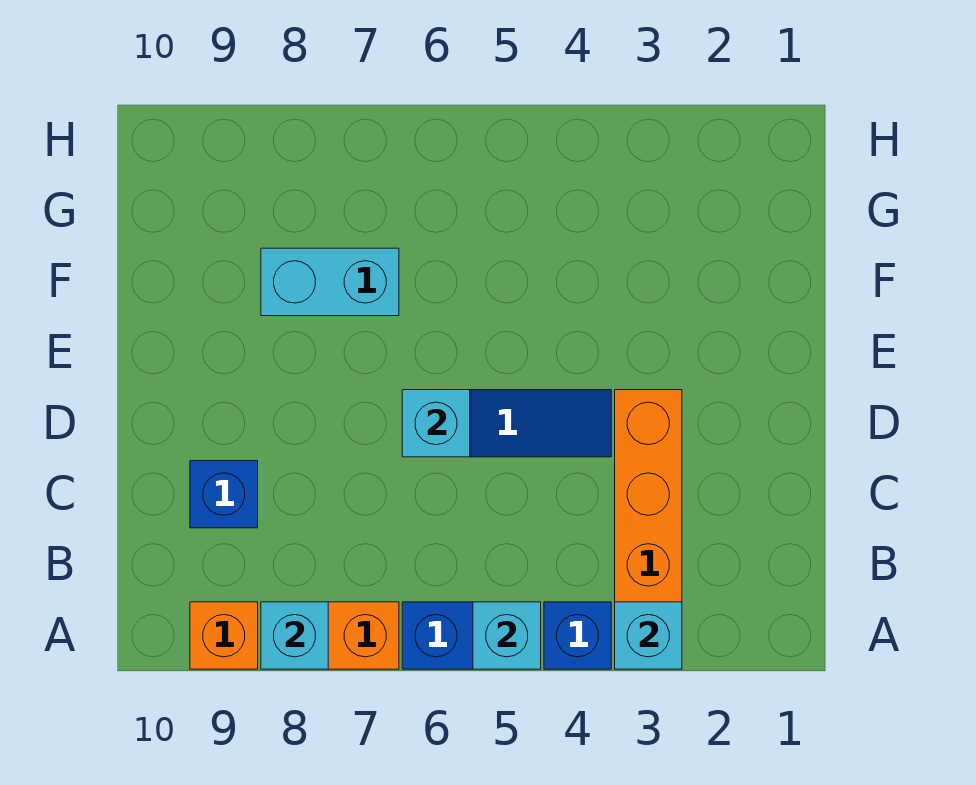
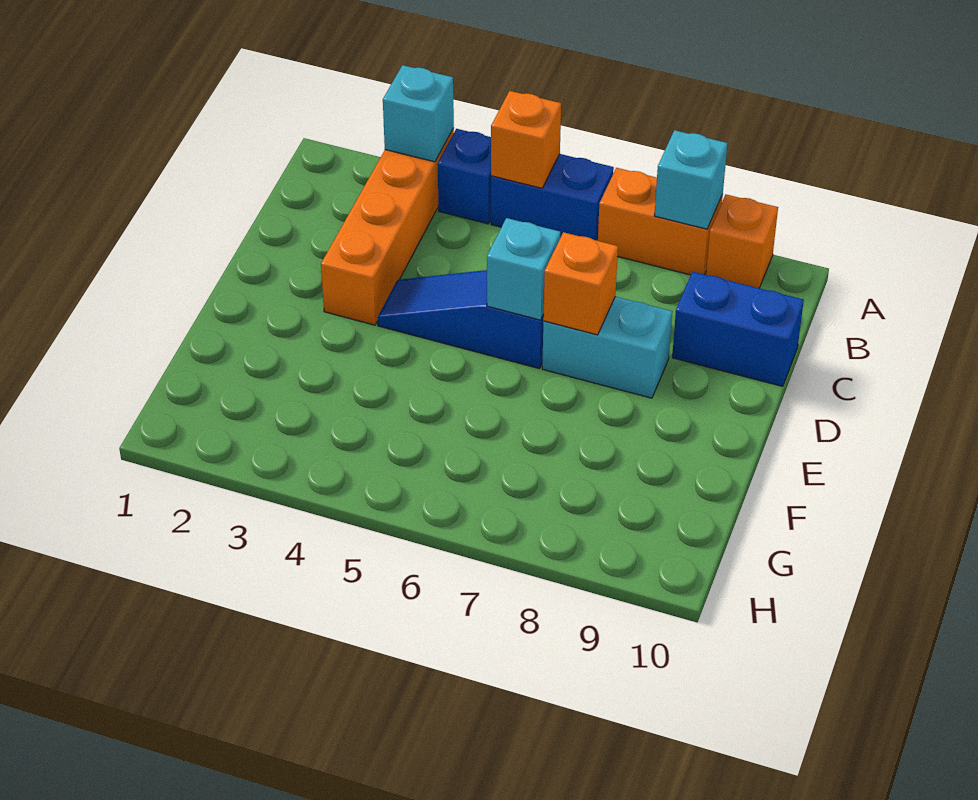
cyan brick A5 level 2 -> orange brick A5 level 2
blue brick C9 level 1 -> blue brick C9:C10 level 1
none -> orange brick D7 level 2
cyan brick F7:F8 level 1 -> cyan brick D7:D8 level 1

